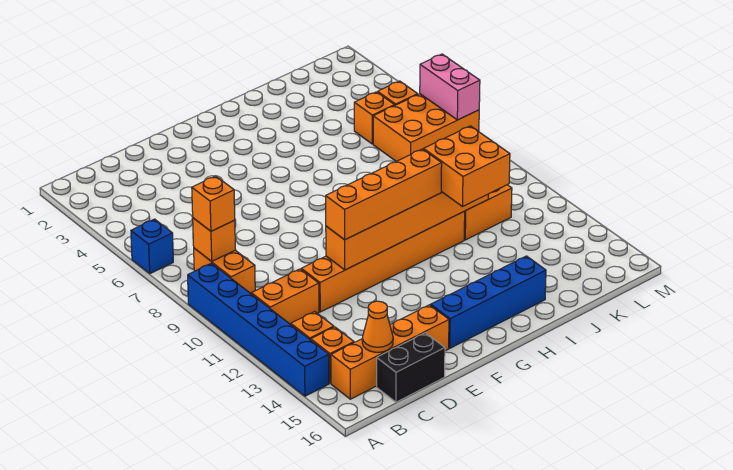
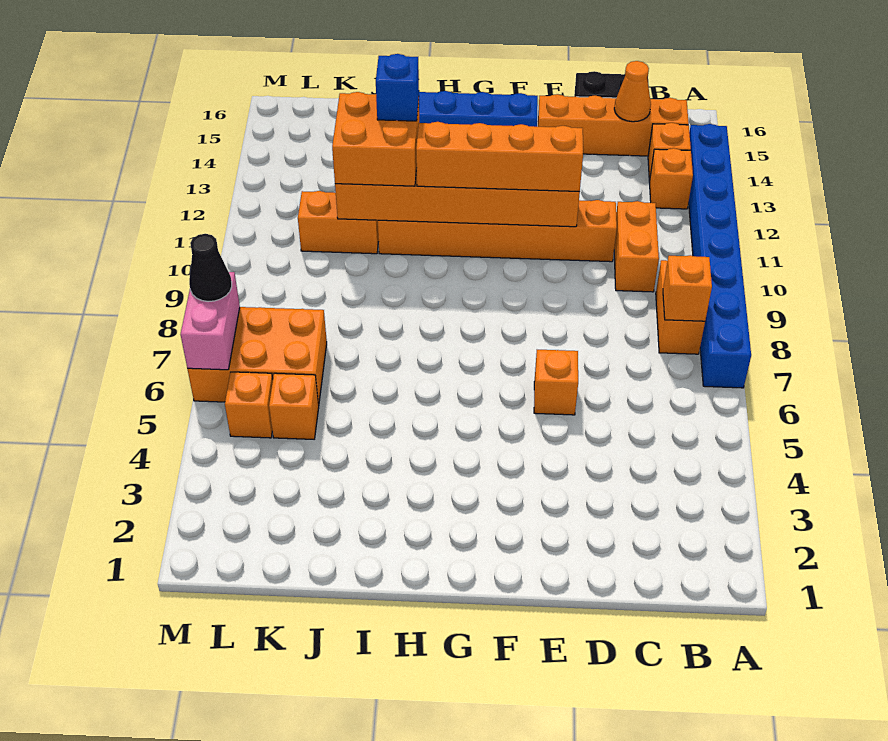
blue brick A6 level 1 -> blue brick I12 level 4
blue brick A9:A14 level 1 -> blue brick A7:A14 level 1
orange brick B8 level 3 -> orange brick E6 level 1
orange brick B11:C11 level 1 -> orange brick C10:C11 level 1
none -> black cone M7 level 3

